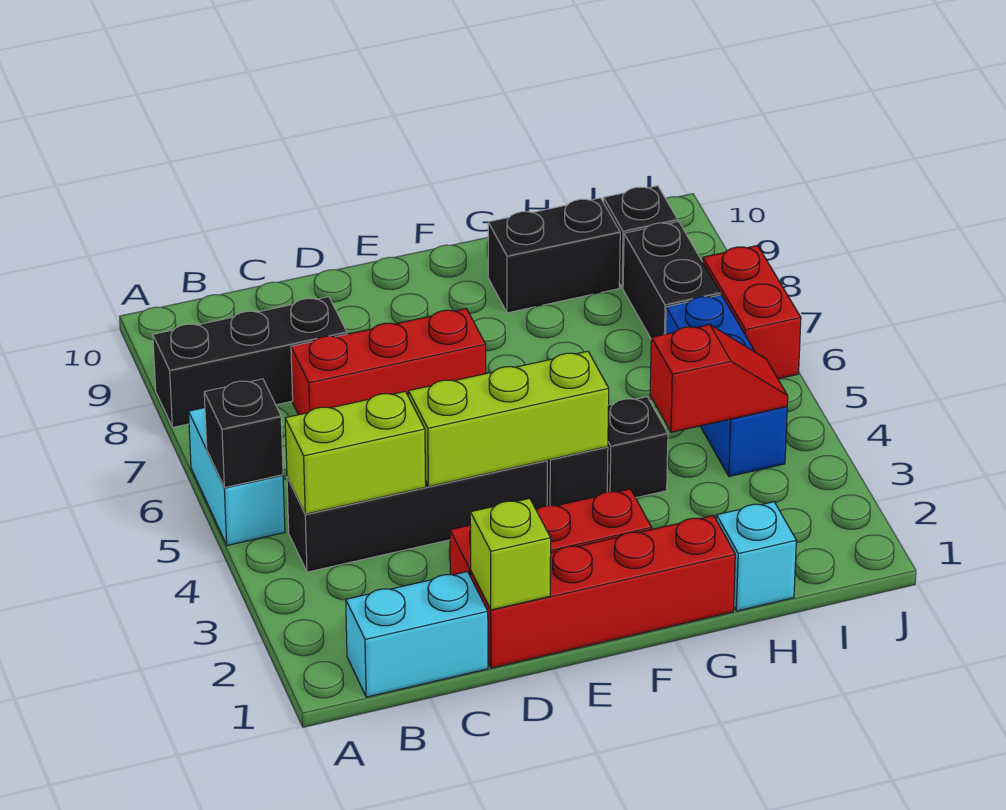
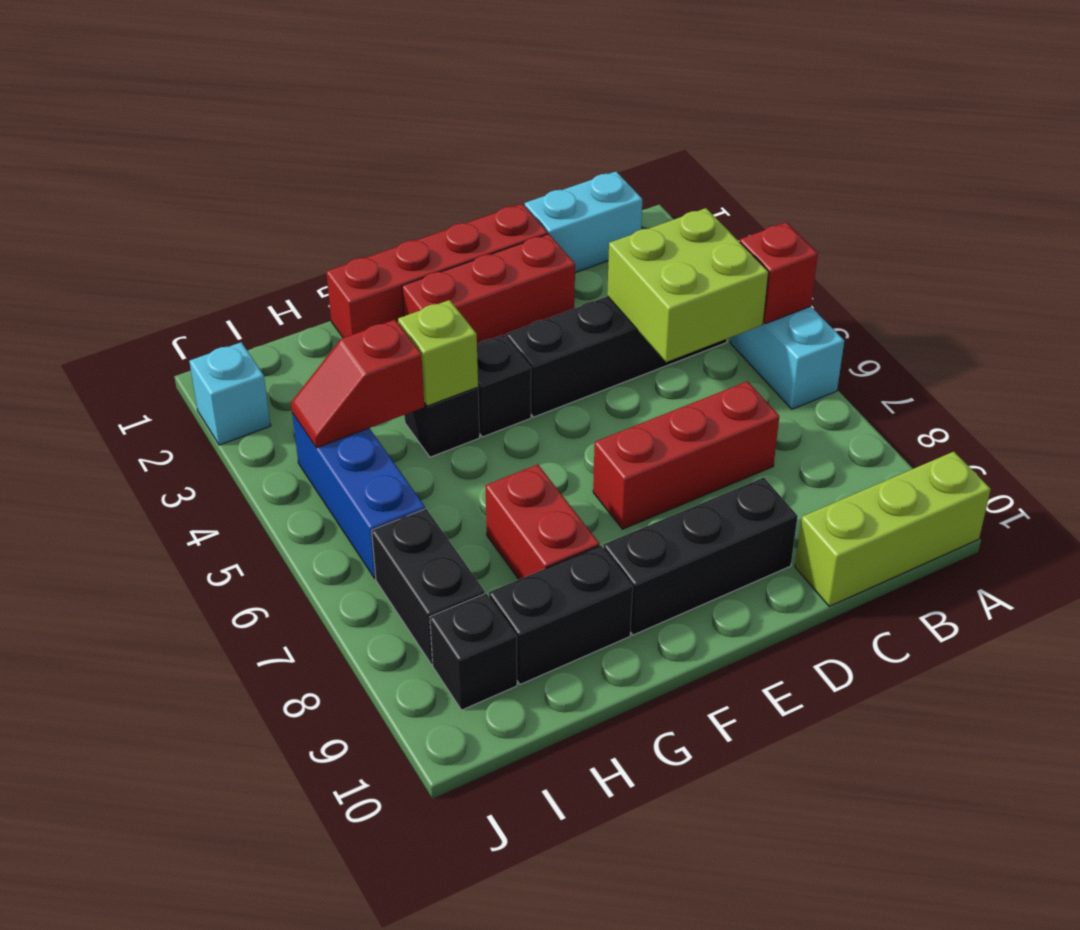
black brick A5 level 2 -> red brick A5 level 2
black brick A8:C8 level 1 -> black brick D9:F9 level 1
lime brick B4:C4 level 2 -> lime brick B4:C5 level 2
lime brick D1 level 2 -> lime brick G4 level 2
lime brick D4:F4 level 2 -> lime brick A10:C10 level 1
cyan brick H1 level 1 -> cyan brick J2 level 1
red brick J6:J7 level 1 -> red brick G7:G8 level 1

